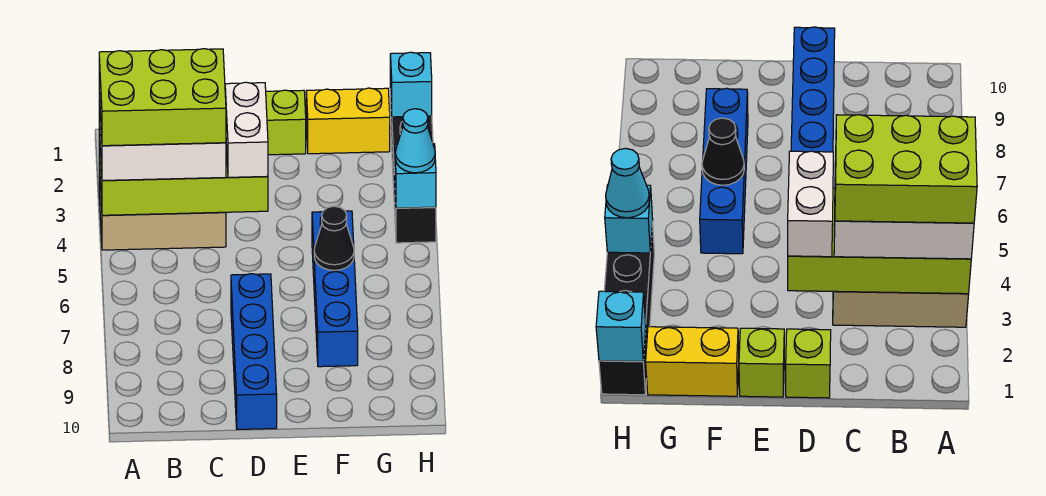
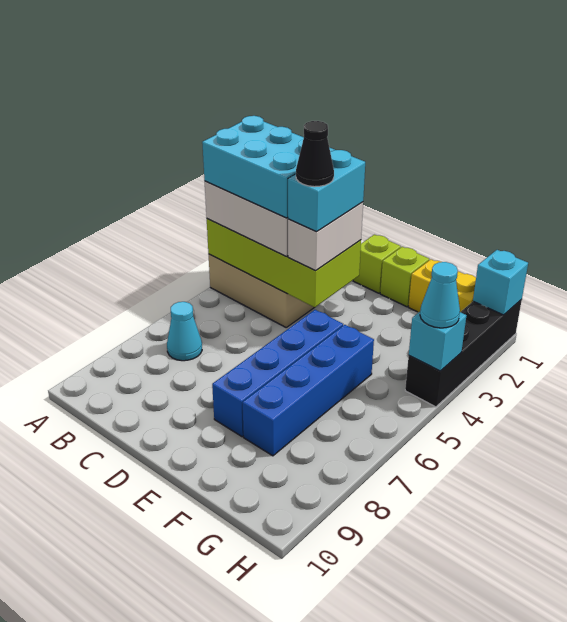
lime brick A3:C4 level 4 -> cyan brick A3:C4 level 4
none -> cyan cone B7 level 1
none -> cyan brick D3:D4 level 4
blue brick D7:D10 level 1 -> blue brick E5:E8 level 1
black cone F6 level 2 -> black cone D4 level 5

